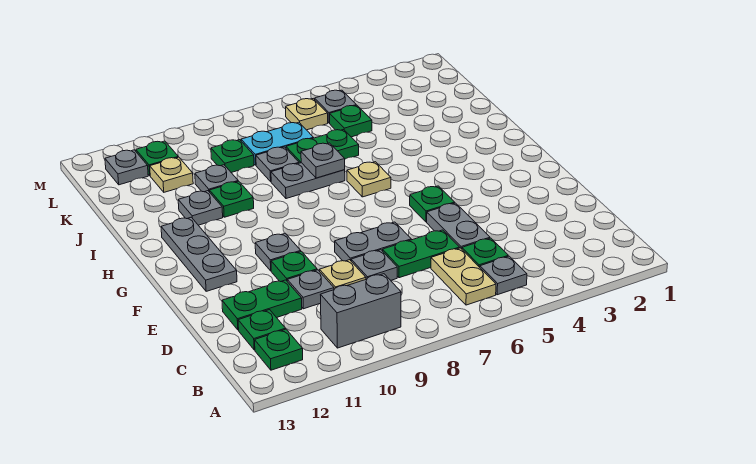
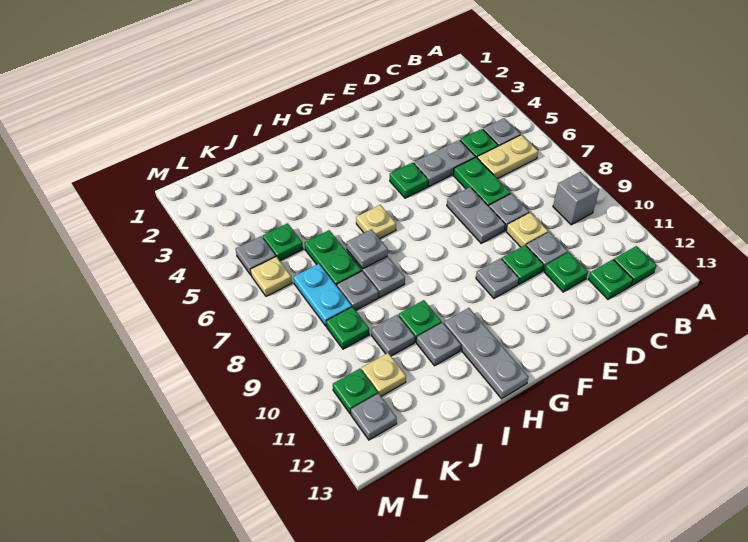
grey brick B9:B10 level 1 -> grey brick B9 level 1
green plate D11:D12 level 1 -> green plate D11 level 1
grey plate F12:H12 level 1 -> grey plate H11:H13 level 1

